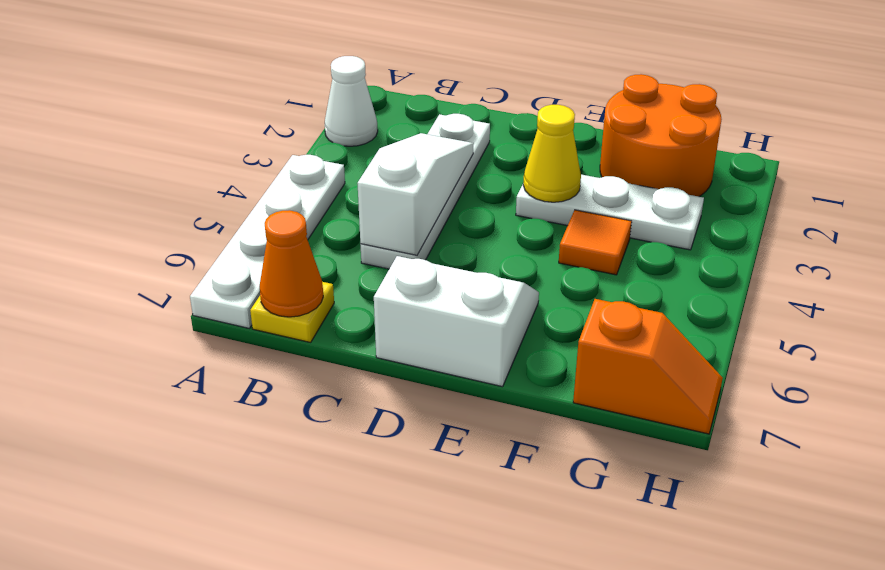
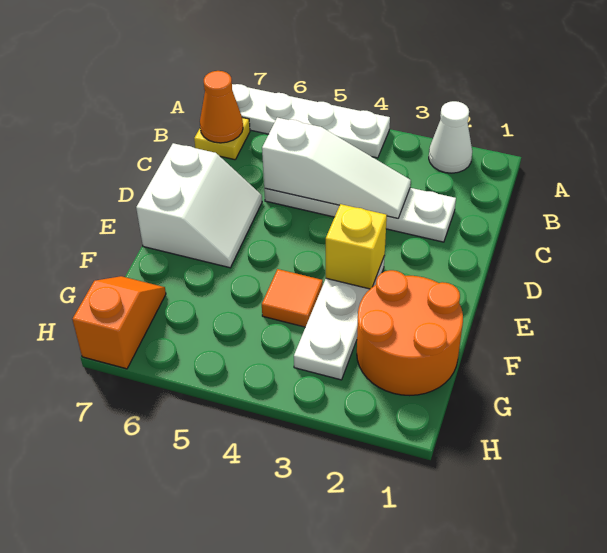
yellow cone E3 level 2 -> yellow brick E3 level 2
orange slope G7:H7 level 1 top G -> orange slope G7:H7 level 1 top H

